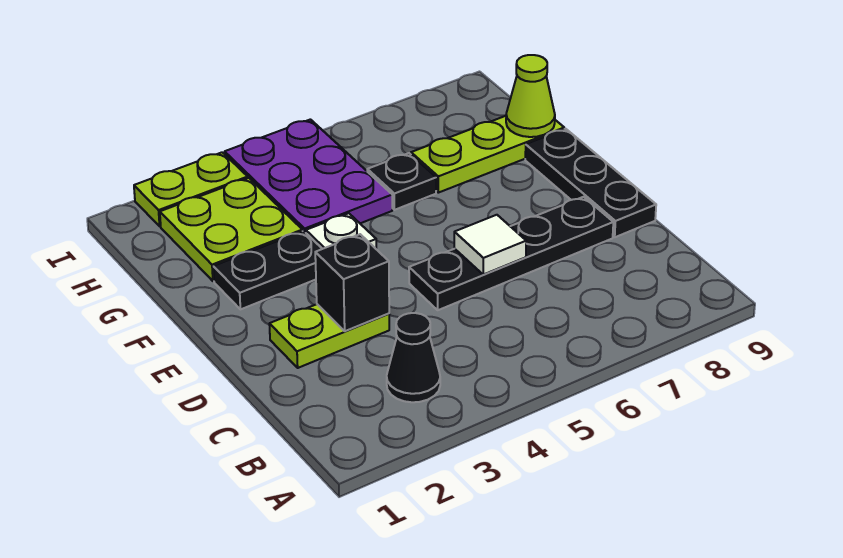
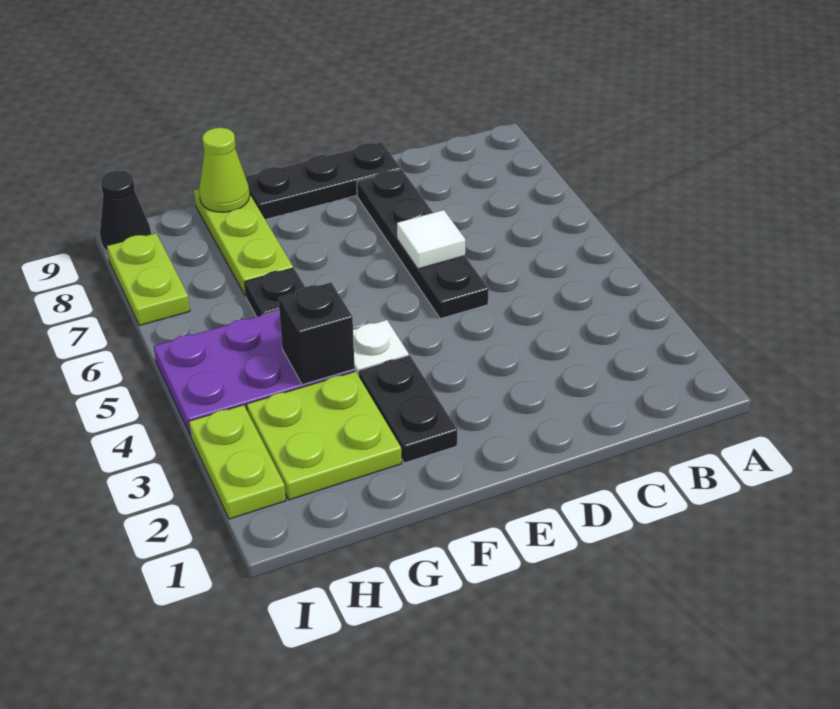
black cone B3 level 1 -> black cone I9 level 1
lime plate D2:D3 level 1 -> lime plate I7:I8 level 1
black brick D3 level 2 -> black brick G4 level 2

